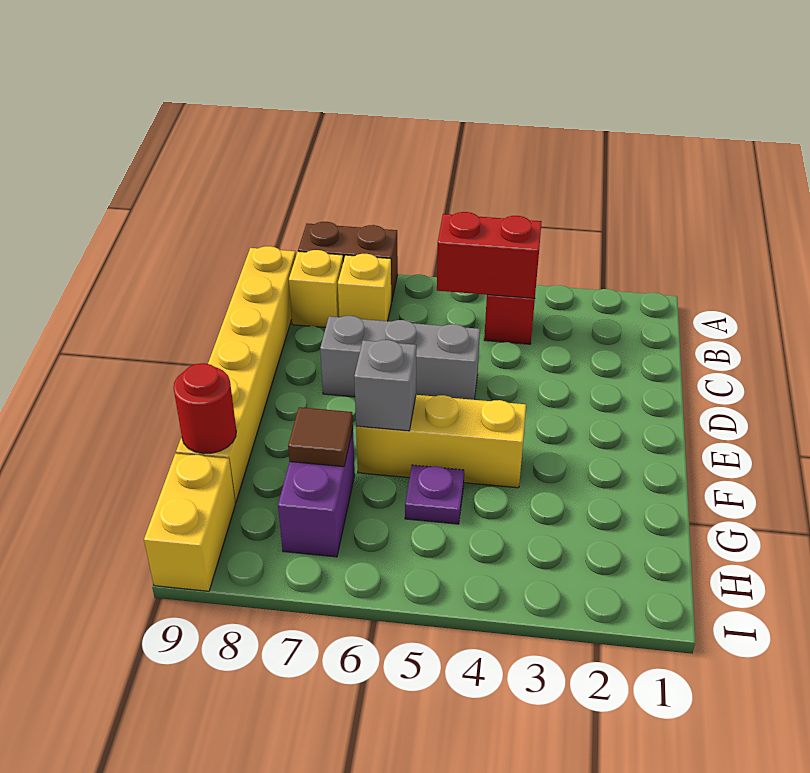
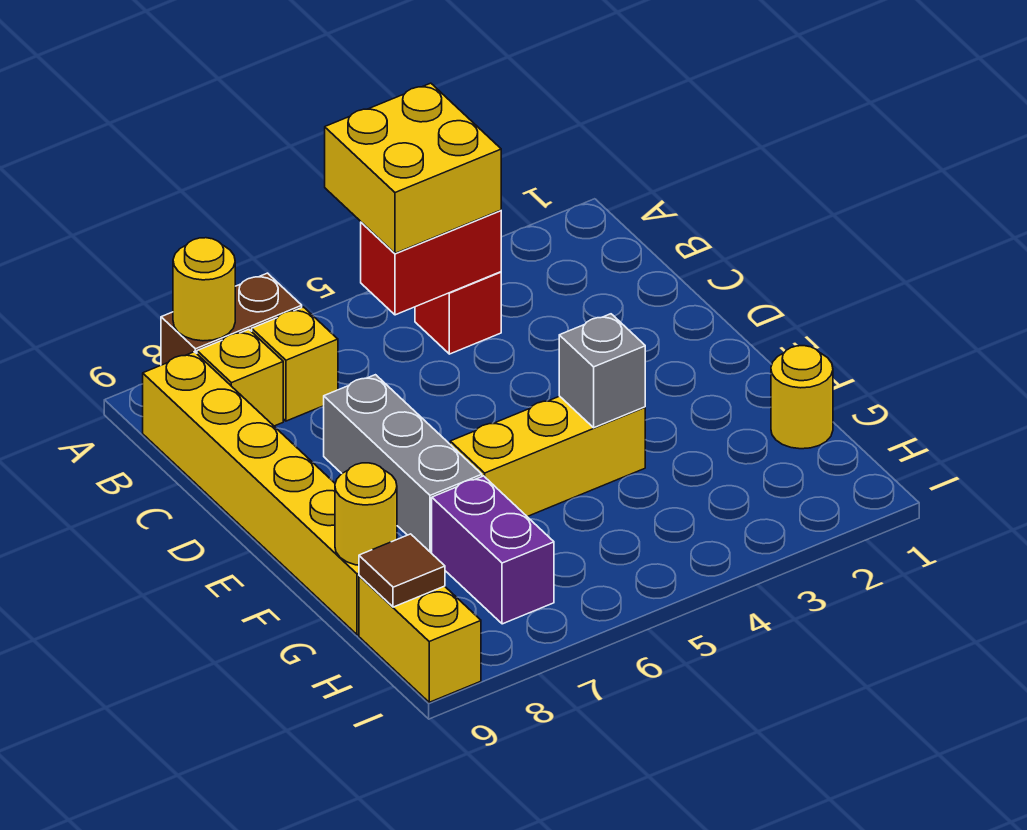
none -> yellow brick A4:B5 level 3
none -> yellow round brick A8 level 2
grey brick D5:D7 level 1 -> grey brick D7:F7 level 1
grey brick F6 level 2 -> grey brick F4 level 2
none -> yellow round brick G1 level 1
purple plate G5 level 1 -> none
brown tile G7 level 2 -> brown tile H9 level 2
red round brick G9 level 2 -> yellow round brick G9 level 2

